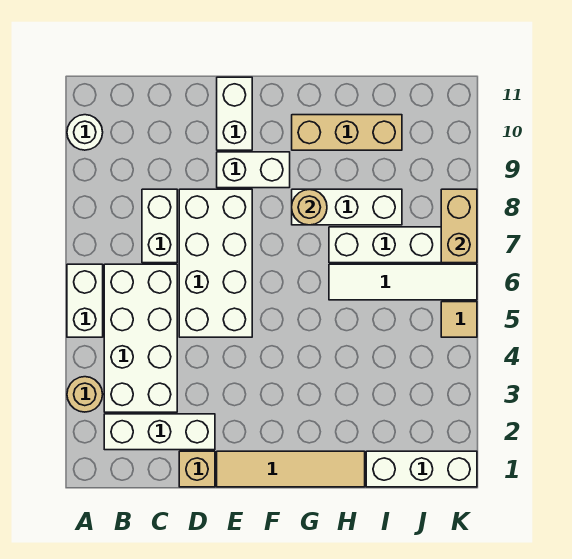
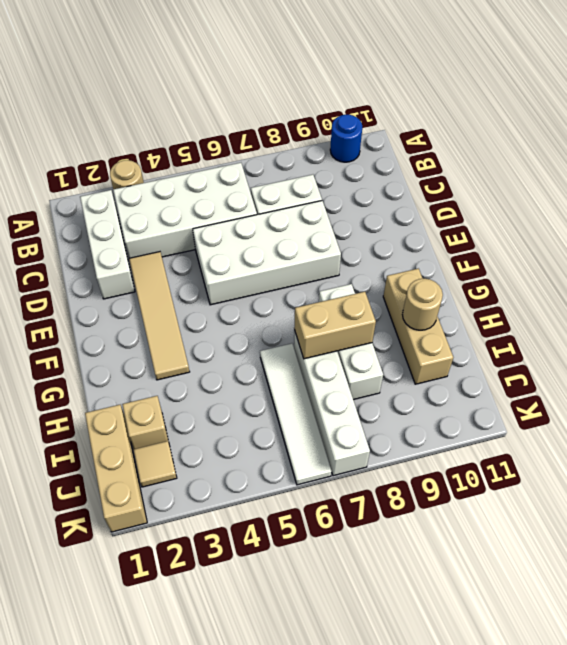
white brick A5:A6 level 1 -> none
white round brick A10 level 1 -> blue round brick A10 level 1
tan brick D1 level 1 -> tan brick I2 level 1
tan tile E1:H1 level 1 -> tan tile D3:G3 level 1
white brick E9:F9 level 1 -> none
white brick E10:E11 level 1 -> none
tan round brick G8 level 2 -> tan round brick H10 level 2
white brick I1:K1 level 1 -> tan brick I1:K1 level 1
tan tile K5 level 1 -> tan tile J2 level 1
tan brick K7:K8 level 2 -> tan brick H7:H8 level 2

